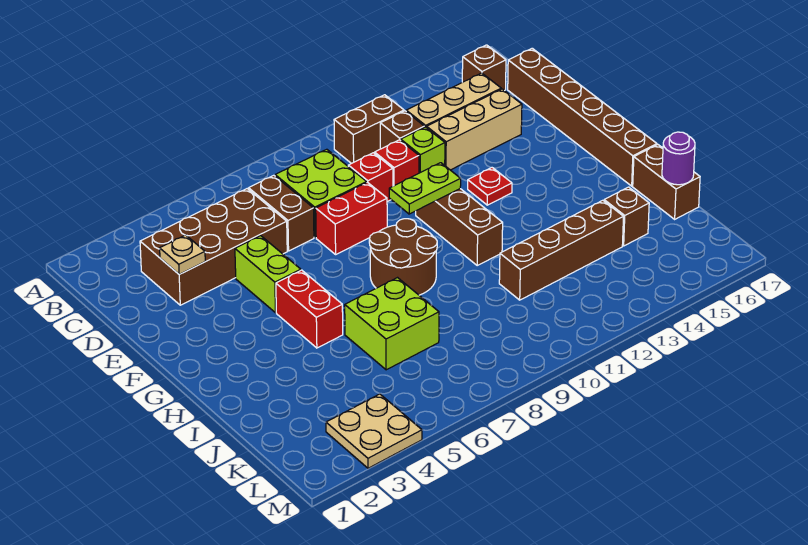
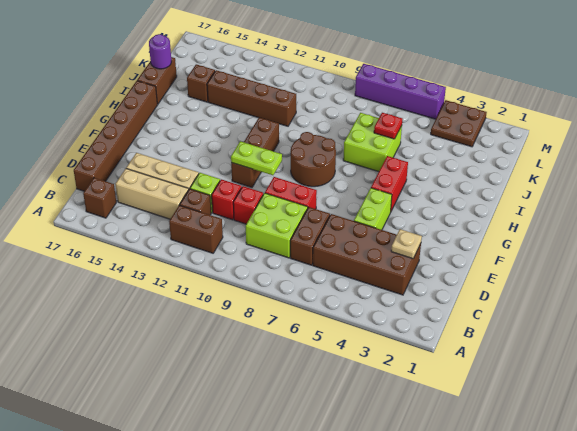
red plate F13 level 1 -> red plate J6 level 2
tan plate L3:M4 level 1 -> brown plate L3:M4 level 1
none -> purple brick M5:M8 level 1

